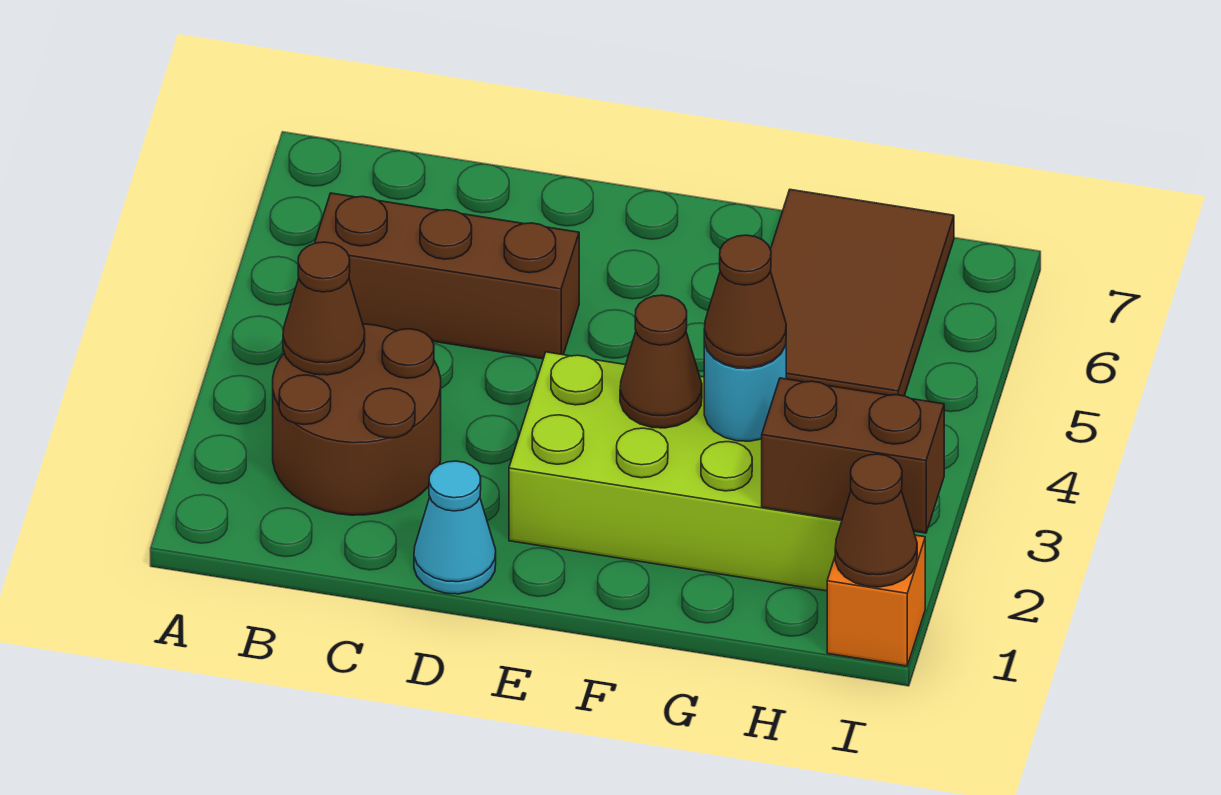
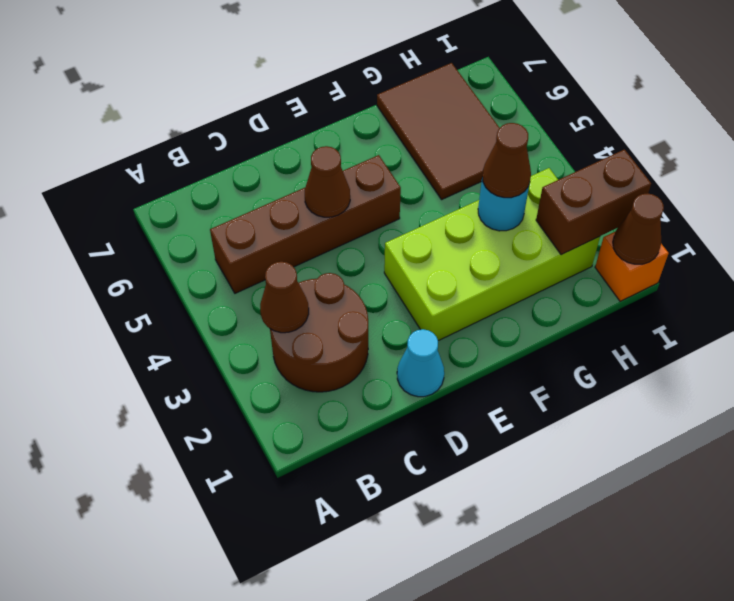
brown brick B5:D5 level 1 -> brown brick B5:E5 level 1
brown cone F3 level 2 -> brown cone D5 level 2

